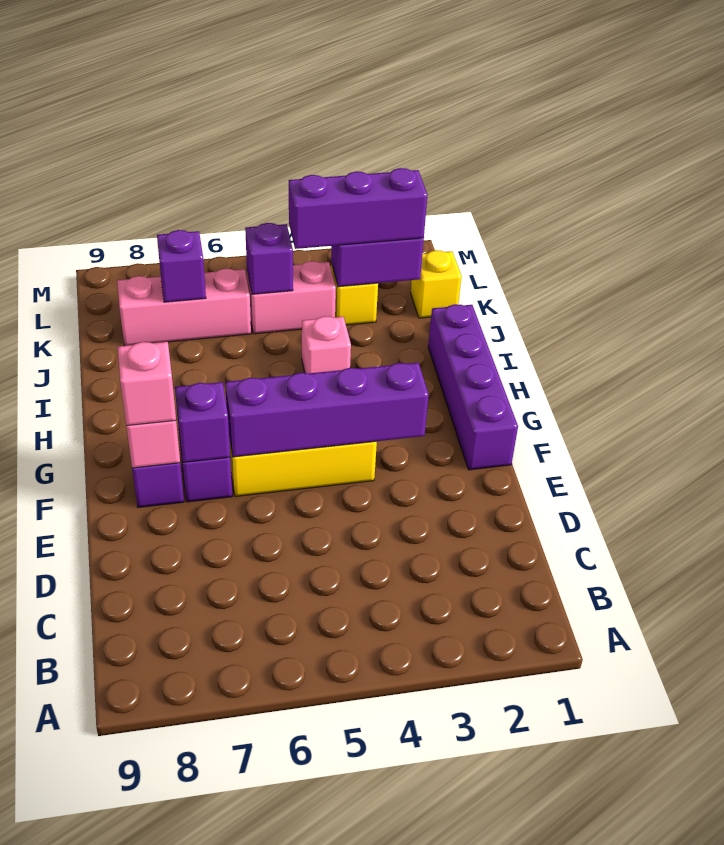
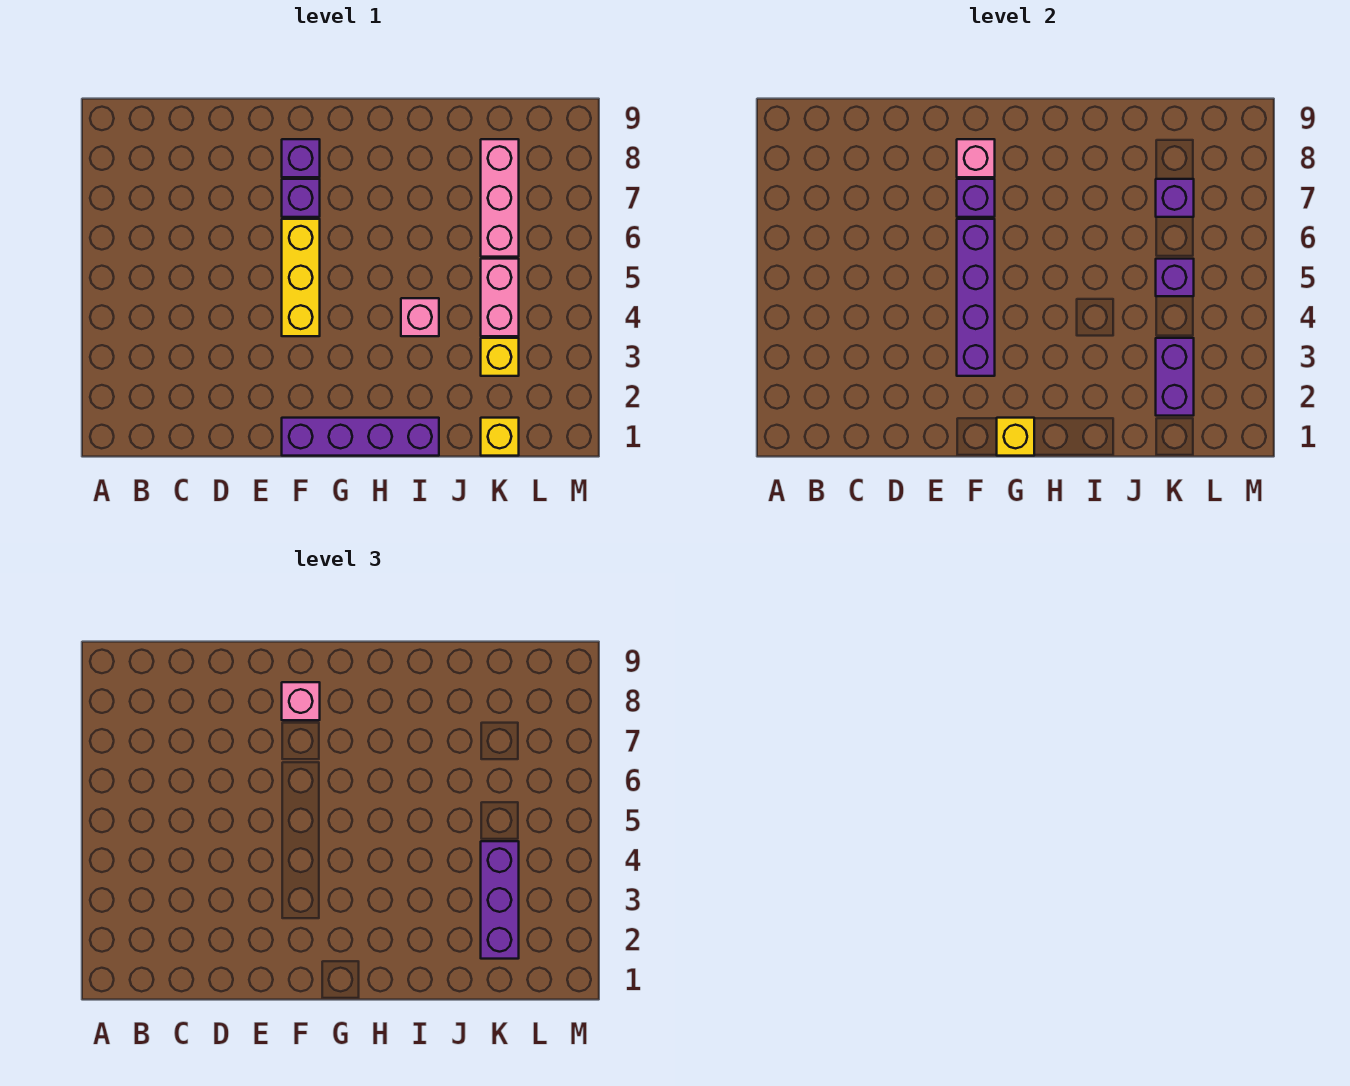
none -> yellow brick G1 level 2

